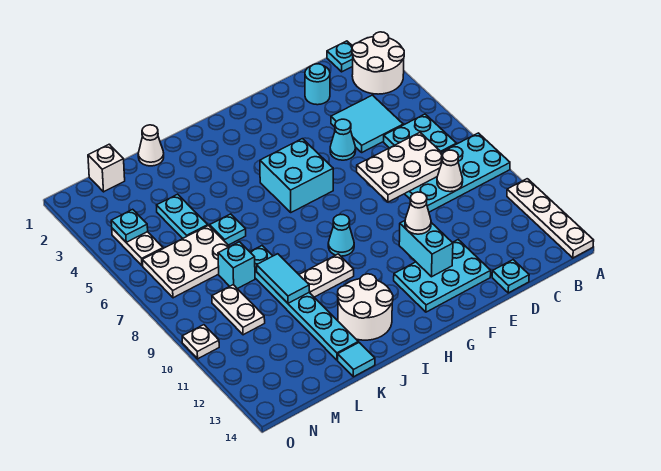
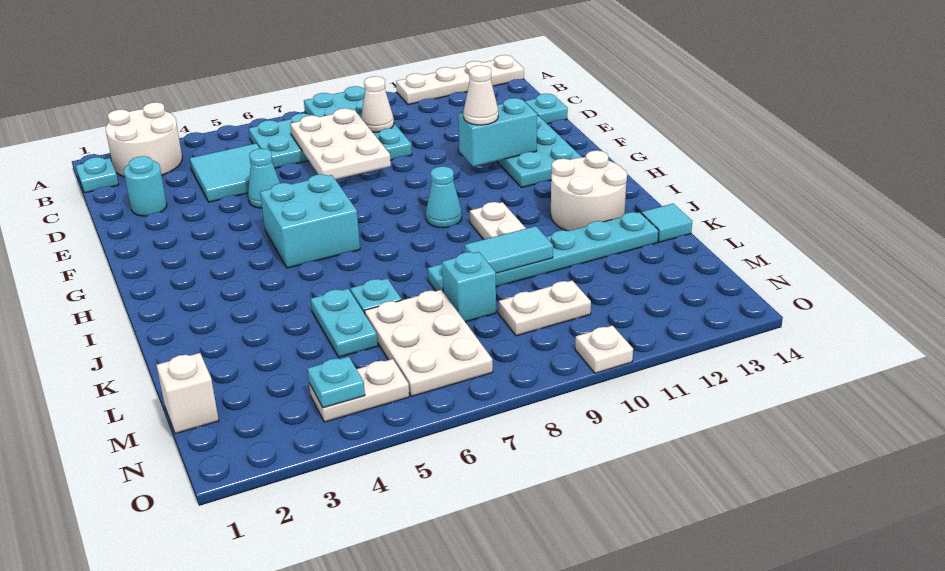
white cone K1 level 1 -> none
cyan plate L4:L5 level 1 -> cyan plate K5:L5 level 1

